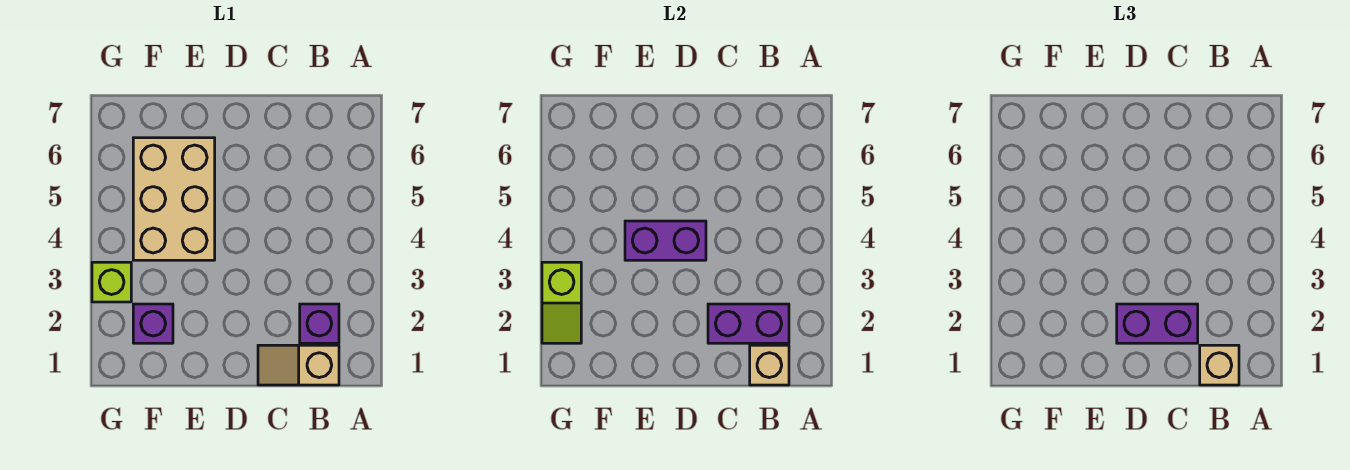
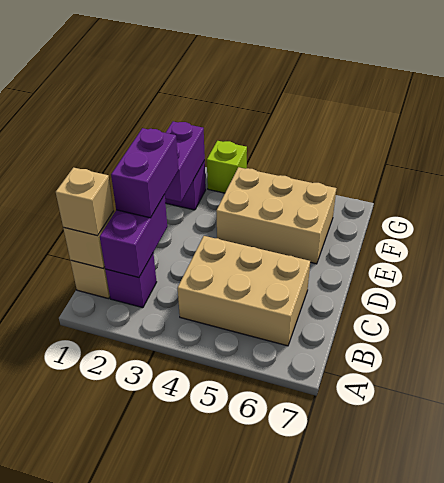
none -> tan brick B4:C6 level 1
purple brick D4:E4 level 2 -> purple brick E2:F2 level 2
lime slope G2:G3 level 2 top 3 -> none

